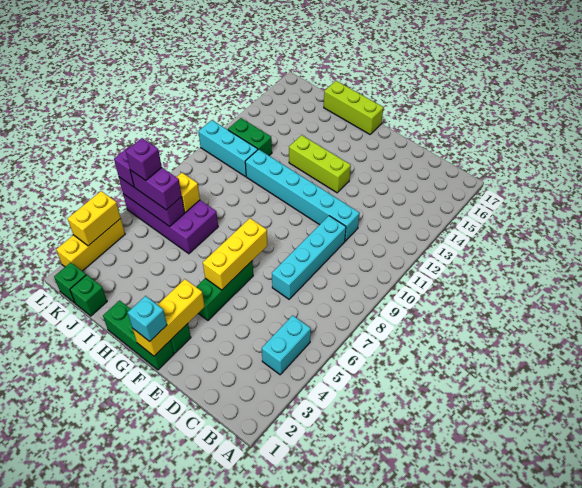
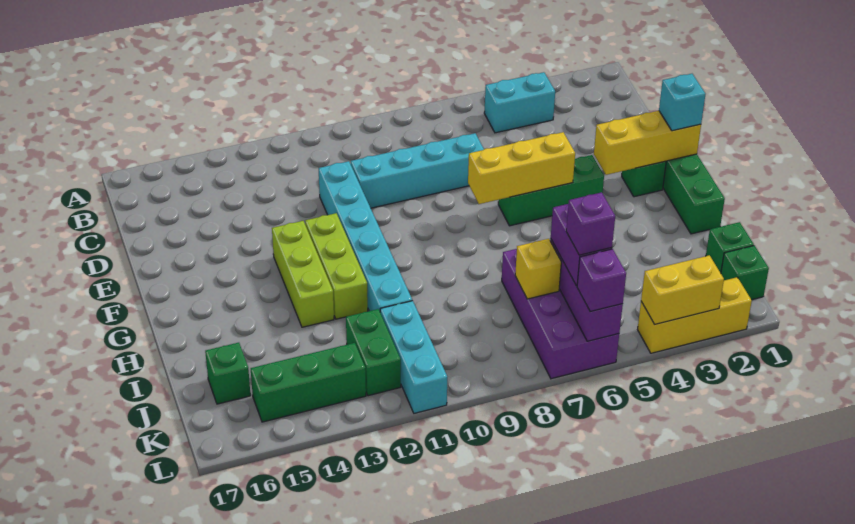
lime brick G17:I17 level 1 -> lime brick F12:H12 level 1
none -> green brick J16 level 1
none -> green brick K13:K15 level 1

